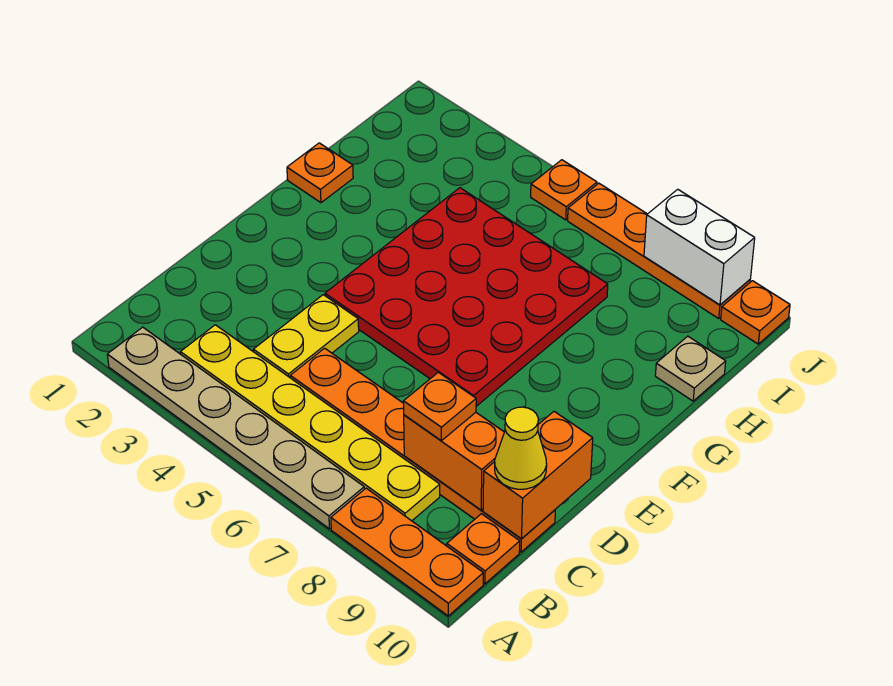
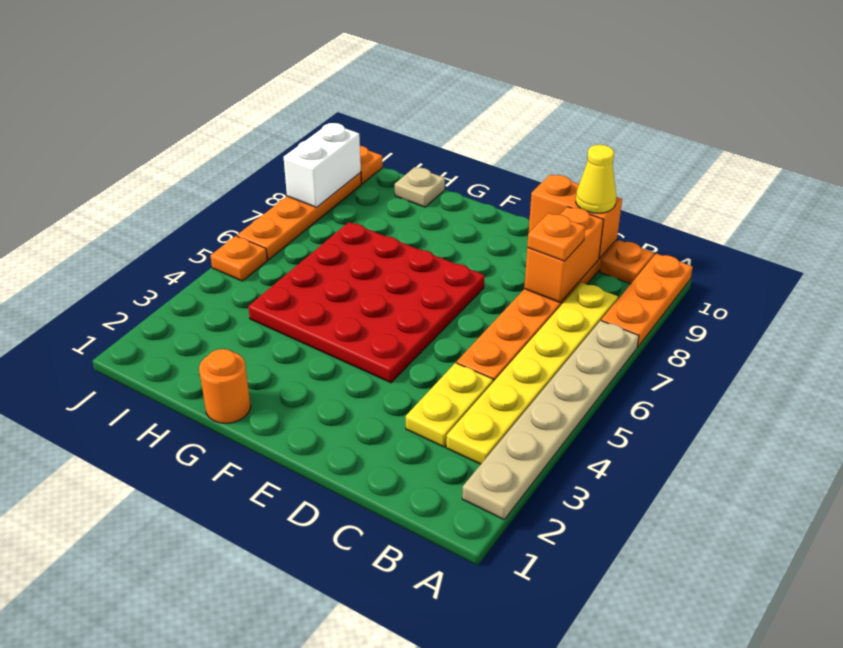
yellow plate C4:D4 level 1 -> yellow plate C3:C4 level 1
orange plate G1 level 1 -> orange round brick G1 level 1

